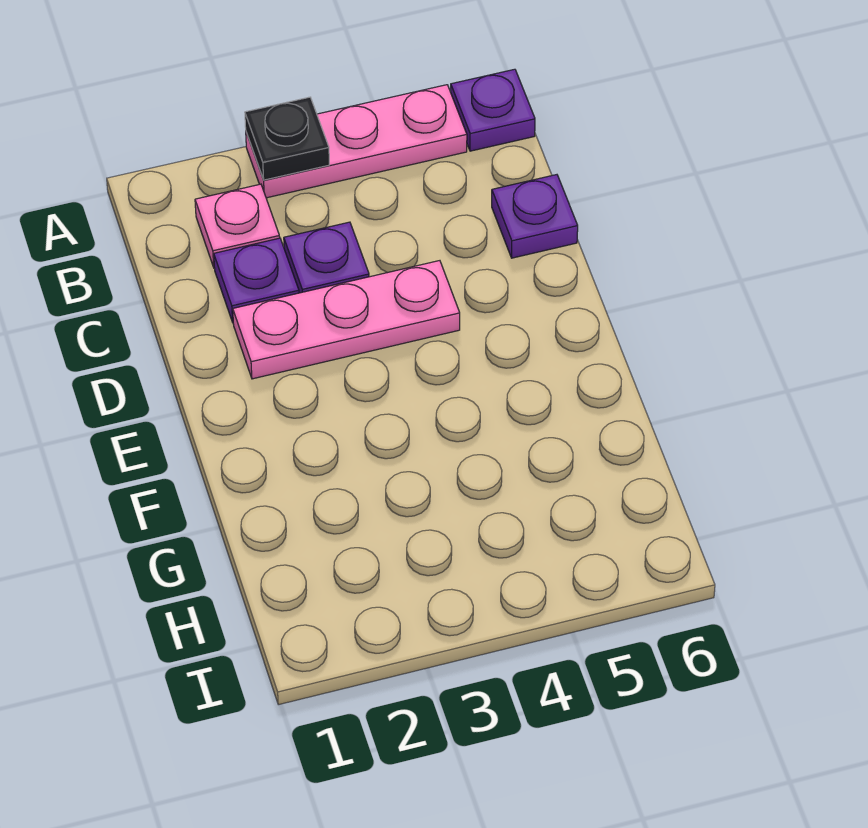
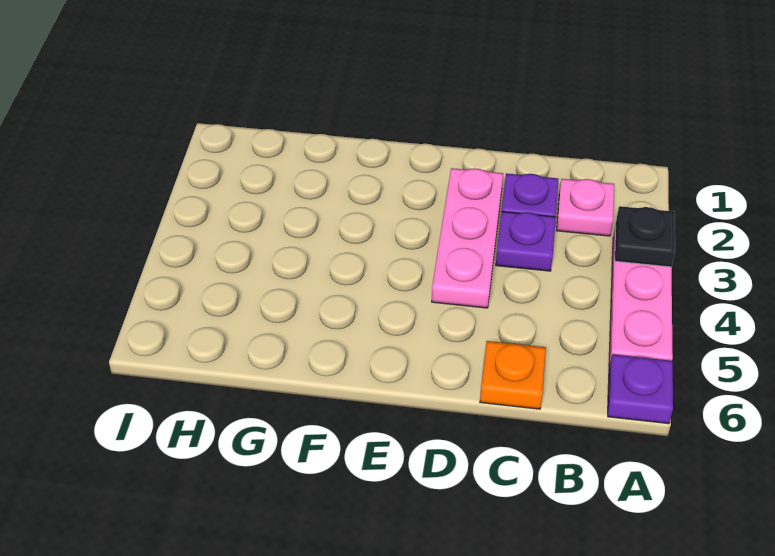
purple plate C6 level 1 -> orange plate C6 level 1

